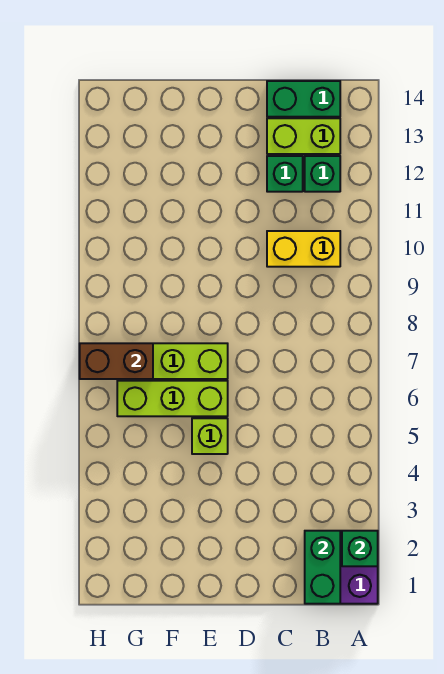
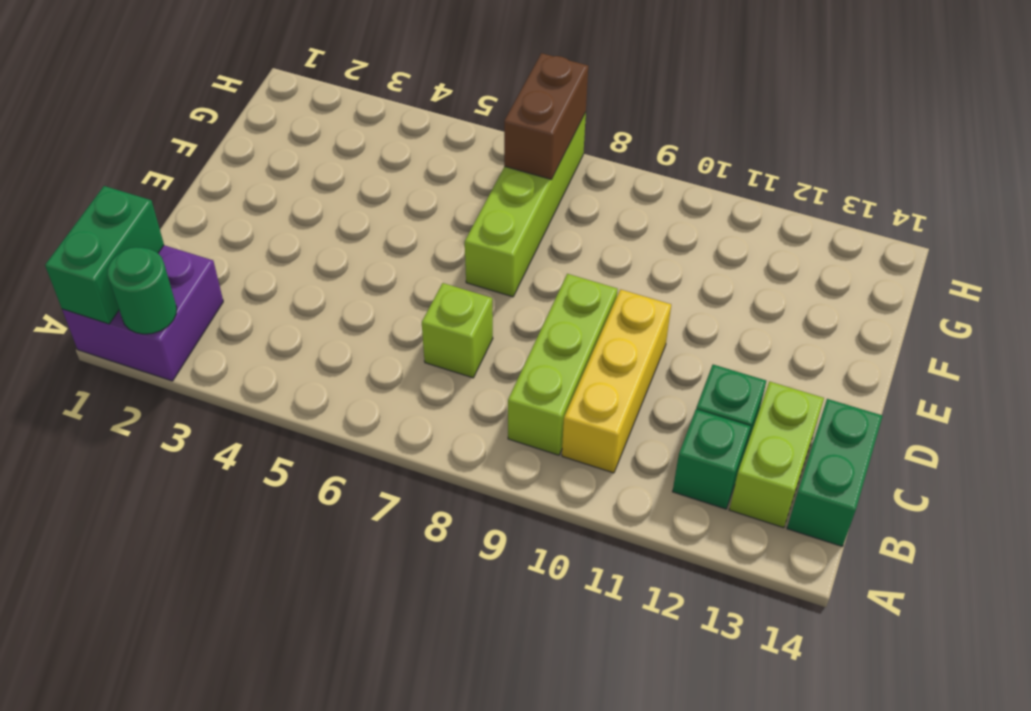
green brick A2 level 2 -> green round brick A2 level 2
green brick B1:B2 level 2 -> green brick A1:B1 level 2
yellow brick B10:C10 level 1 -> yellow brick B10:D10 level 1
lime brick E5 level 1 -> lime brick C7 level 1
lime brick E6:G6 level 1 -> lime brick B9:D9 level 1

